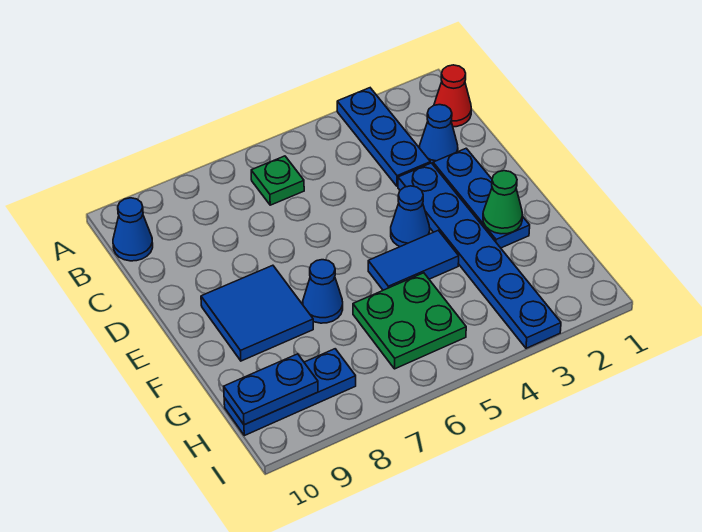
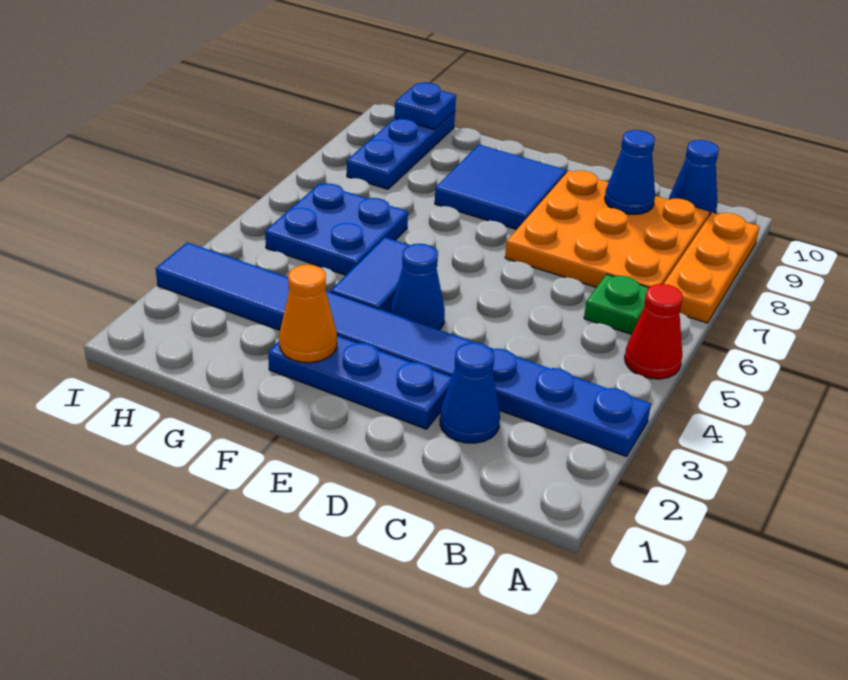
none -> orange plate A7:A9 level 1
red cone B1 level 1 -> red cone A5 level 1
none -> orange plate B7:D9 level 1
blue plate D3:I3 level 1 -> blue tile D3:I3 level 1
green cone F2 level 2 -> orange cone F2 level 2
blue cone F7 level 1 -> blue cone C9 level 2
green plate G5:H6 level 1 -> blue plate G5:H6 level 1
blue plate H9:H10 level 2 -> blue plate H10 level 2

